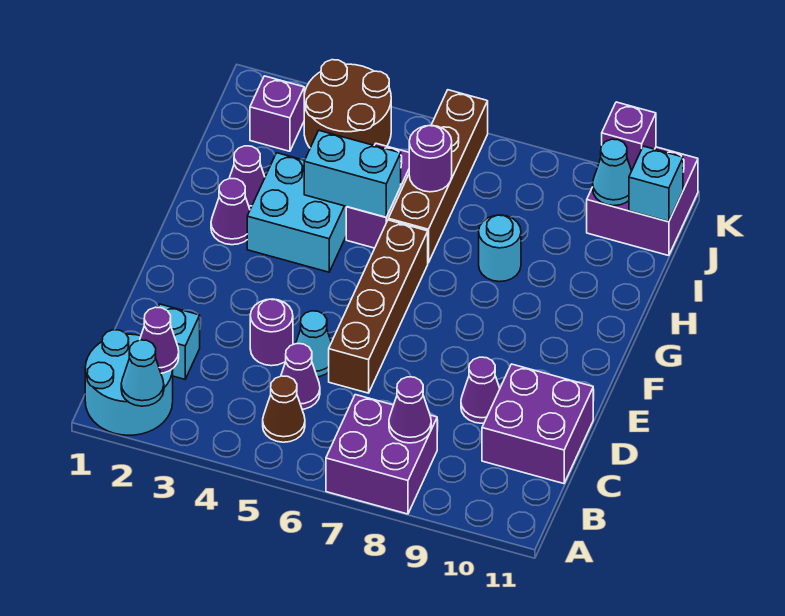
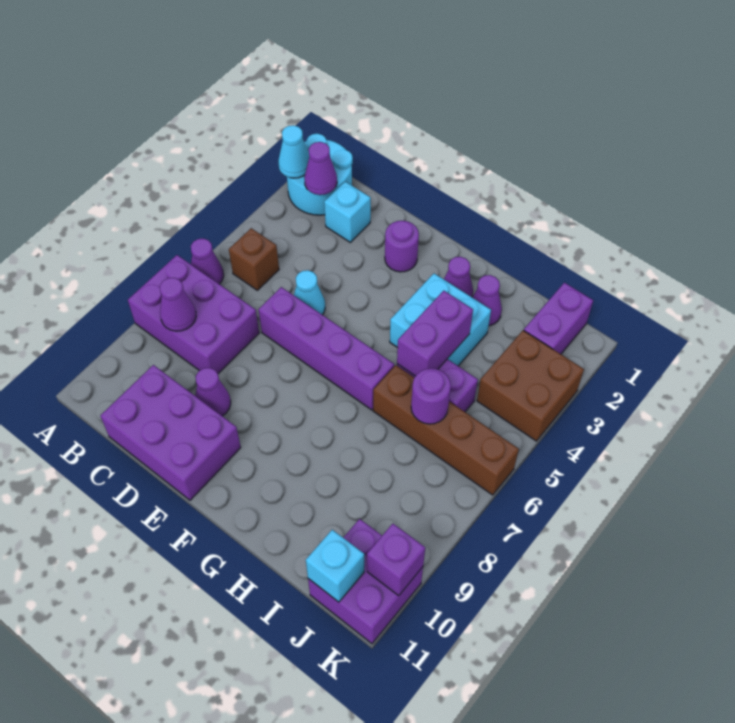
purple brick A7:B8 level 1 -> purple brick A7:C8 level 1
brown cone B5 level 1 -> brown brick B5 level 1
purple cone C5 level 1 -> purple cone A6 level 1
purple brick C10:D11 level 1 -> purple brick C10:E11 level 1
purple round brick D4 level 1 -> purple round brick E2 level 1
brown brick D6:G6 level 1 -> purple brick D6:G6 level 1
cyan brick H4:H5 level 2 -> purple brick H4:H5 level 2
cyan round brick H8 level 1 -> none
purple brick J2 level 1 -> purple brick J1:J2 level 1
brown round brick J3:K4 level 1 -> brown brick J3:K4 level 1
cyan cone J10 level 2 -> none

